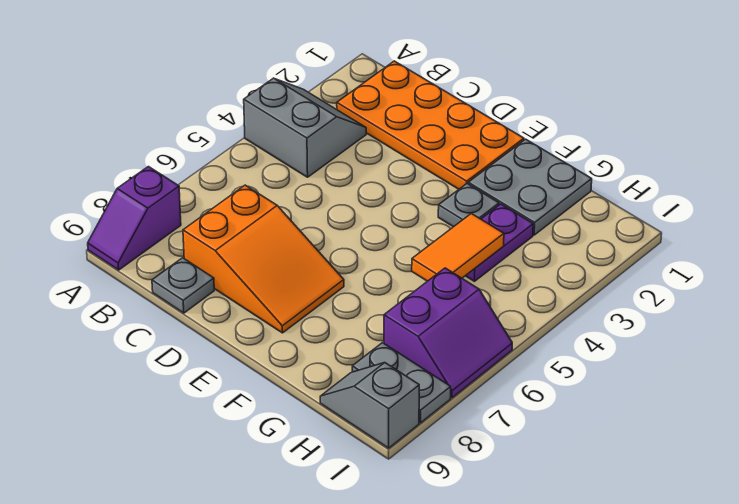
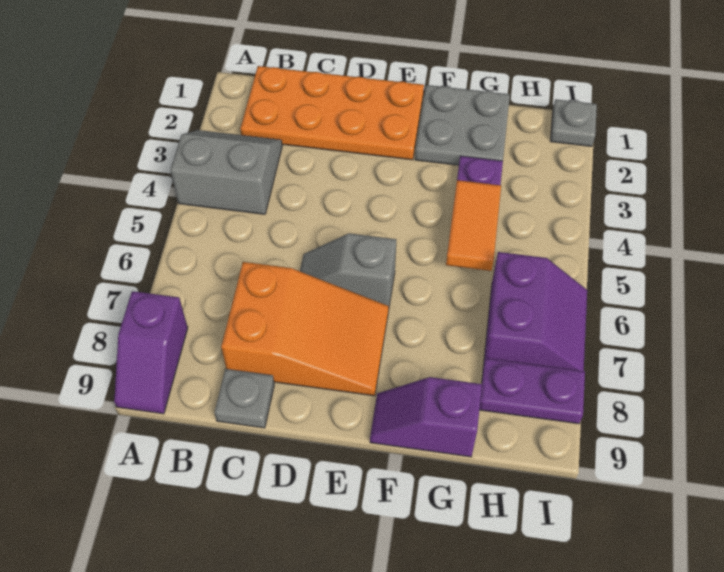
grey plate F3 level 1 -> grey plate I1 level 1
none -> purple slope F9:G9 level 1 top G
grey plate H8:I8 level 1 -> purple plate H8:I8 level 1
grey slope H9:I9 level 1 top I -> grey slope D6:E6 level 1 top E

